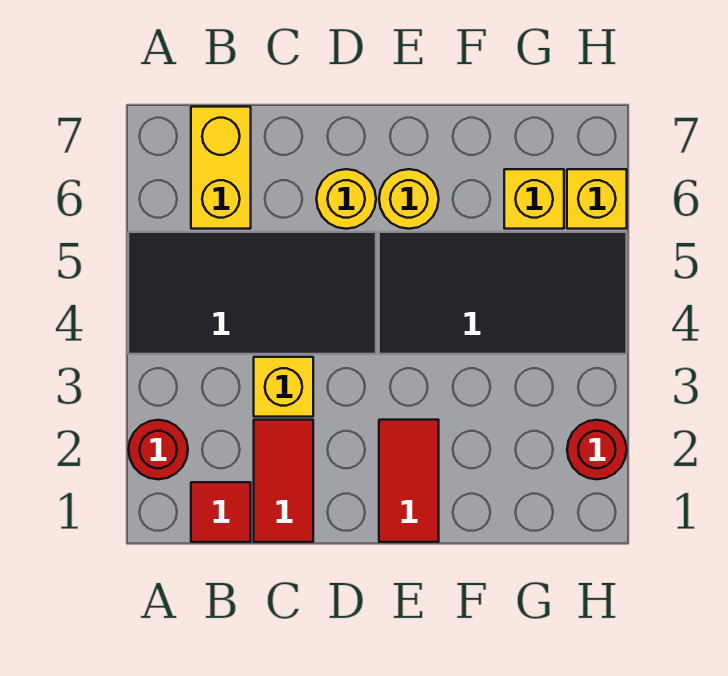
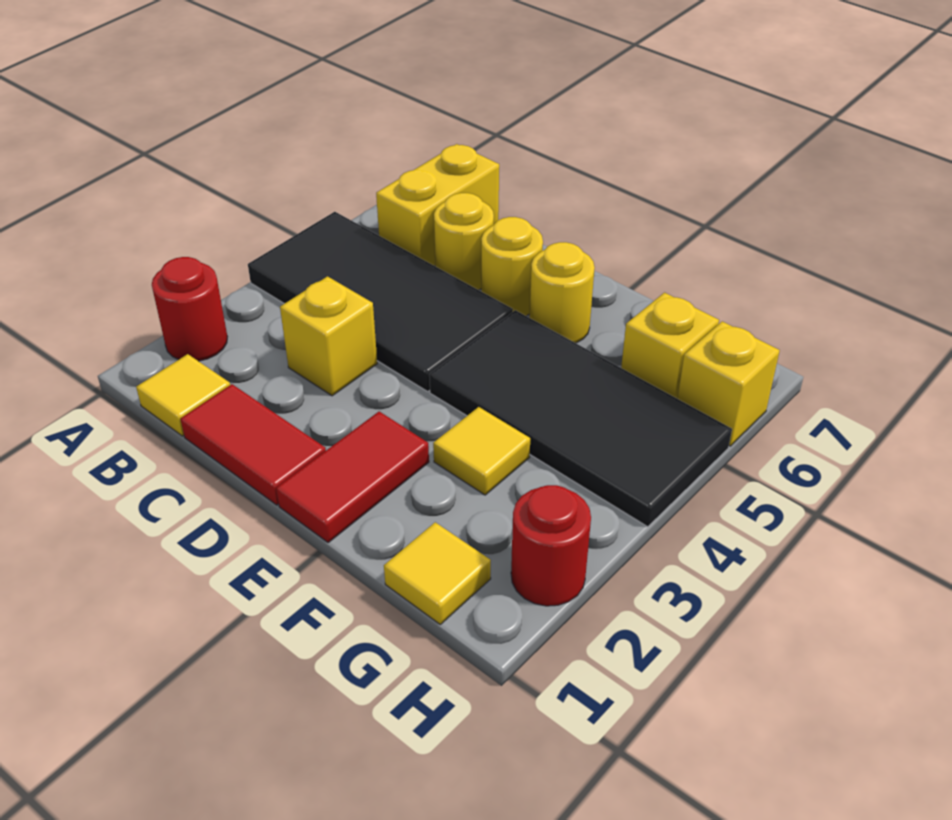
red tile B1 level 1 -> yellow tile B1 level 1
red tile C1:C2 level 1 -> red tile C1:D1 level 1
none -> yellow round brick C6 level 1
none -> yellow tile F3 level 1
none -> yellow tile G1 level 1

